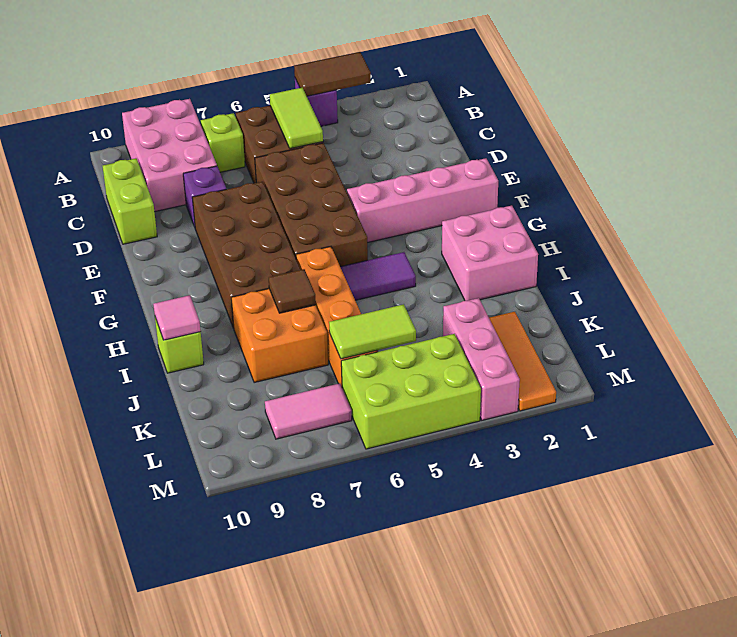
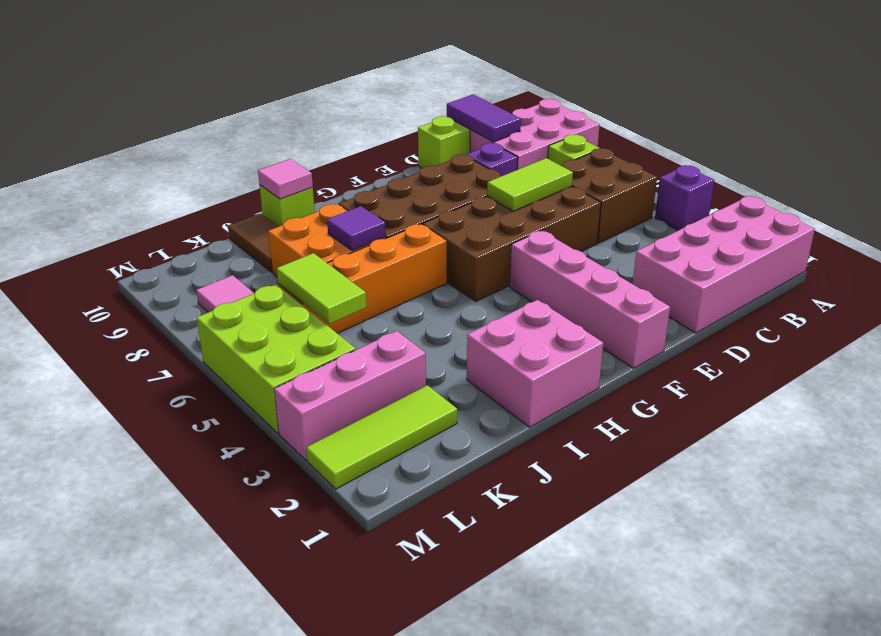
none -> pink brick A1:D2 level 1
brown tile A3:A4 level 2 -> brown tile J9:J10 level 1
lime tile B5:C5 level 2 -> lime tile D6:E6 level 2
purple tile H4:H5 level 1 -> purple tile C9:C10 level 2
brown tile I7 level 2 -> purple tile I7 level 2
orange tile K2:M2 level 1 -> lime tile K2:M2 level 1

